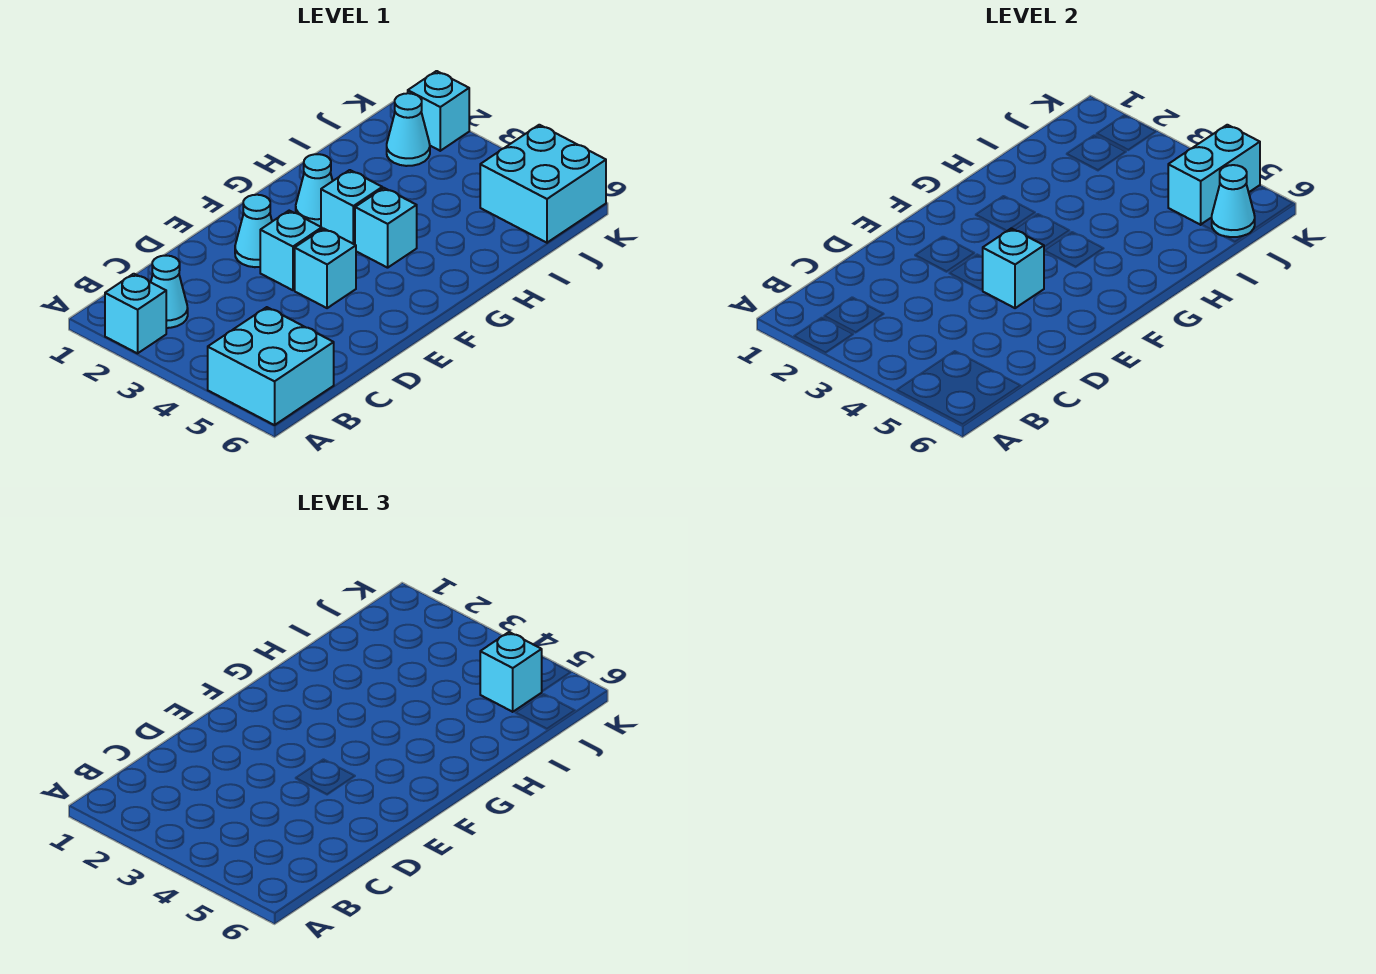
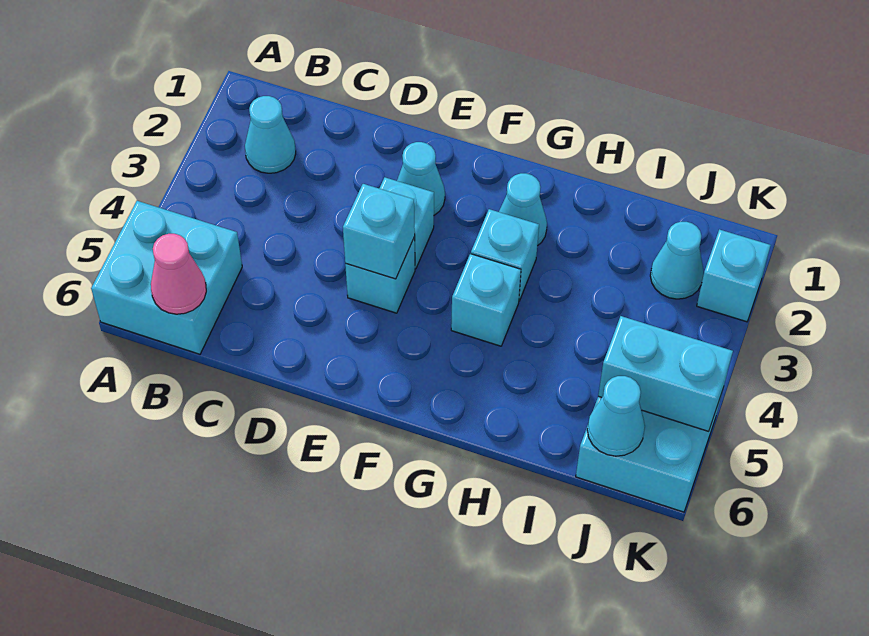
cyan brick A2 level 1 -> none
none -> pink cone B6 level 2
cyan brick J5 level 3 -> none

